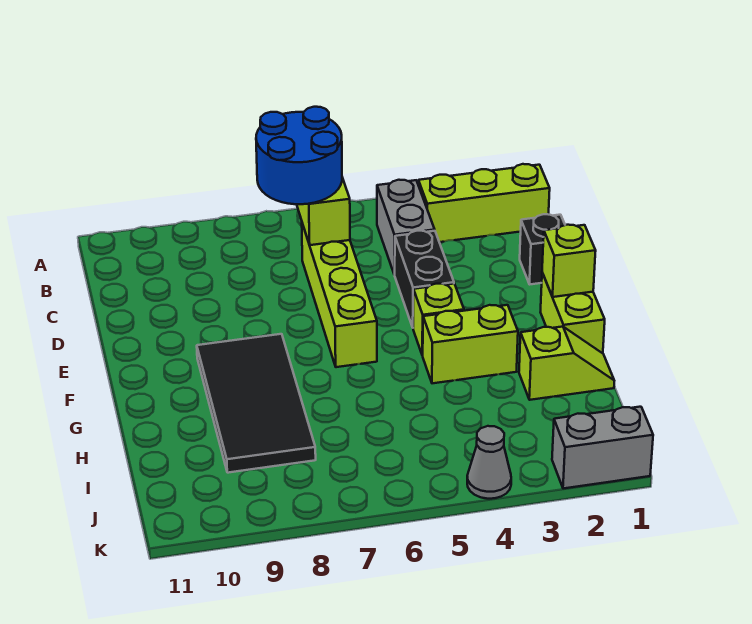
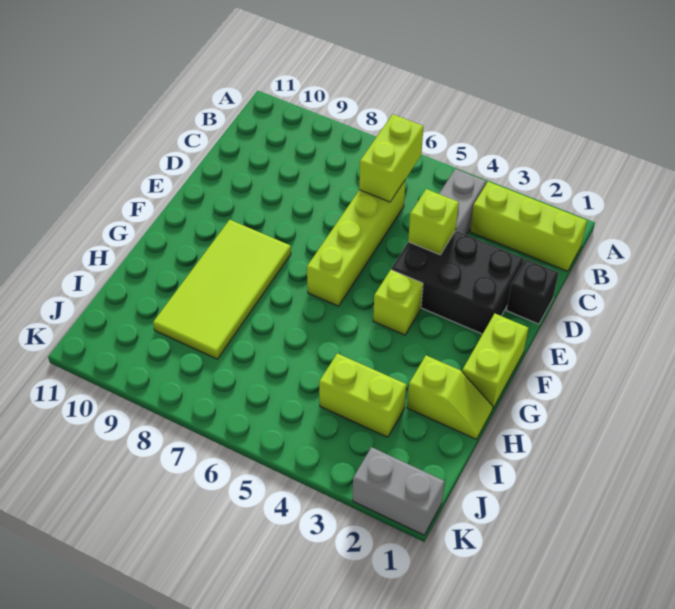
blue round brick B6:C7 level 3 -> none
black brick D4:E4 level 1 -> black brick D2:E4 level 1
lime brick F1 level 2 -> lime brick D4 level 2
black tile F8:I9 level 1 -> lime tile F8:I9 level 1
lime brick G3:G4 level 1 -> lime brick I3:I4 level 1
grey cone K4 level 1 -> none

